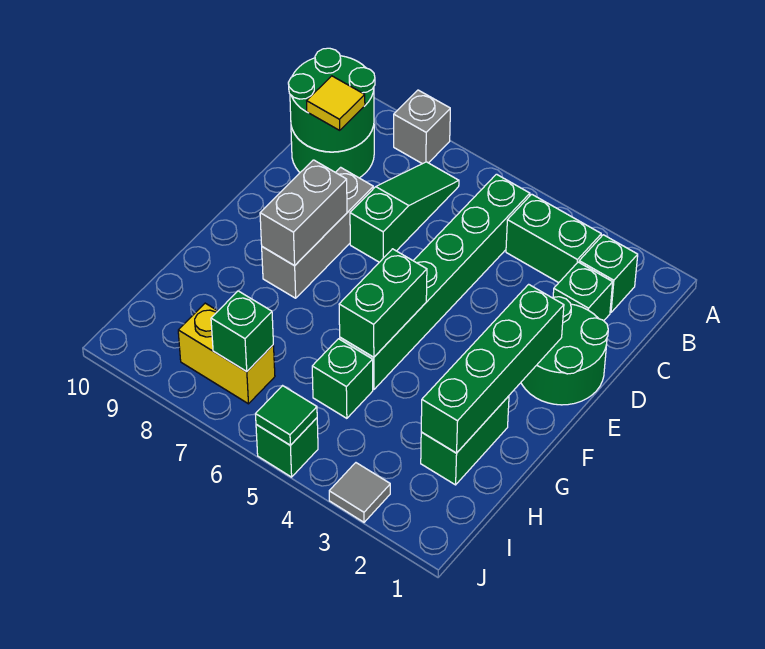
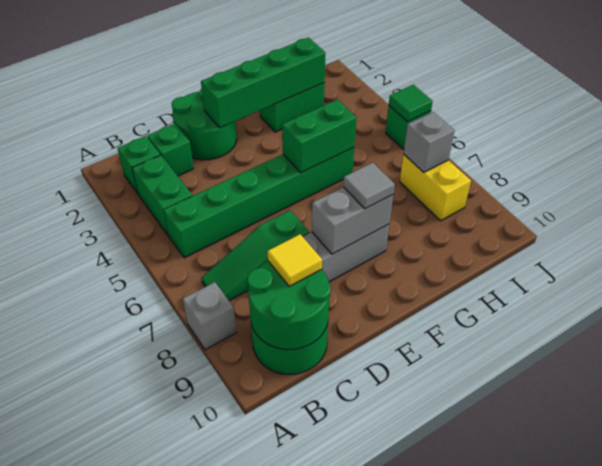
green brick H5 level 1 -> none
green brick I7 level 2 -> grey brick I7 level 2
grey tile J3 level 1 -> grey tile F8 level 3

